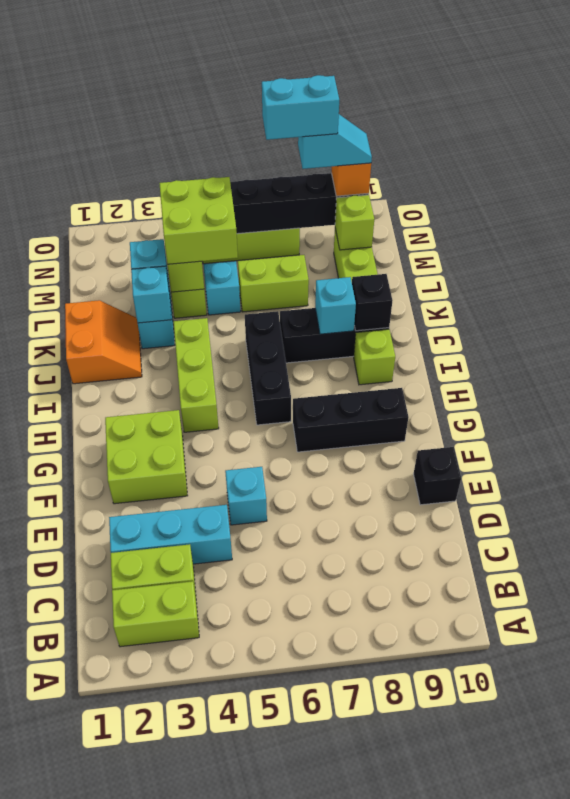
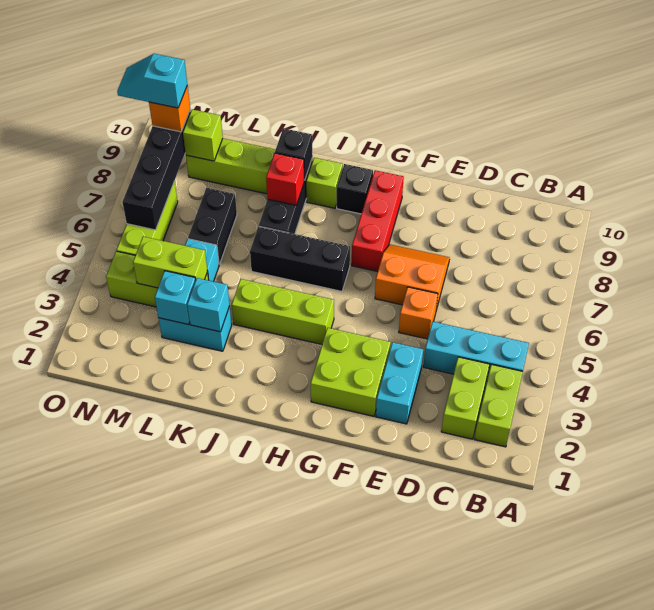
cyan brick D2:D4 level 1 -> cyan brick B4:D4 level 1
cyan brick E5 level 1 -> orange brick E5 level 1
black brick E10 level 1 -> black brick H9 level 1
black brick G7:G9 level 1 -> red brick G7:G9 level 1
orange slope J1:K2 level 1 top 1 -> orange slope E6:F7 level 1 top 6
cyan brick J8 level 2 -> red brick J8 level 2
lime brick L4:M5 level 3 -> none
lime brick L6:L7 level 1 -> black brick L6:L7 level 1
cyan brick N7:N8 level 5 -> cyan brick E2:E3 level 1
cyan slope N8:N9 level 4 top 8 -> cyan slope N9:O9 level 4 top N

